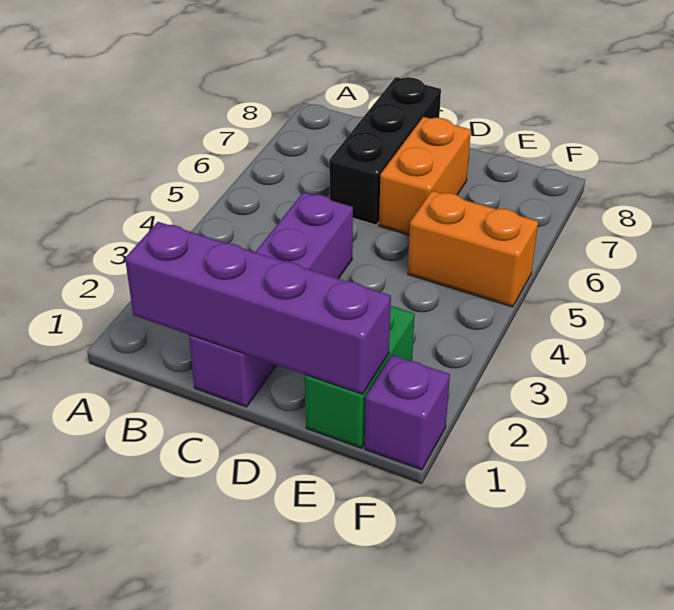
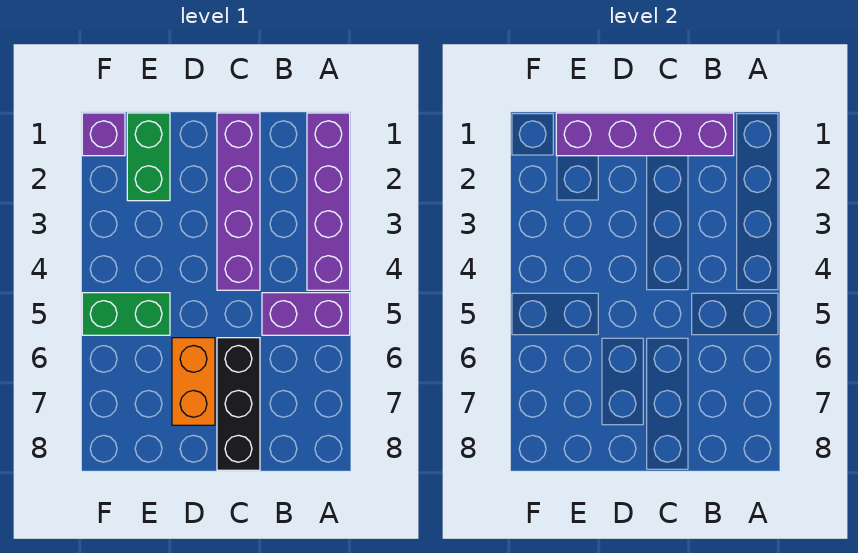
none -> purple brick A1:A4 level 1
none -> purple brick A5:B5 level 1
orange brick E5:F5 level 1 -> green brick E5:F5 level 1

